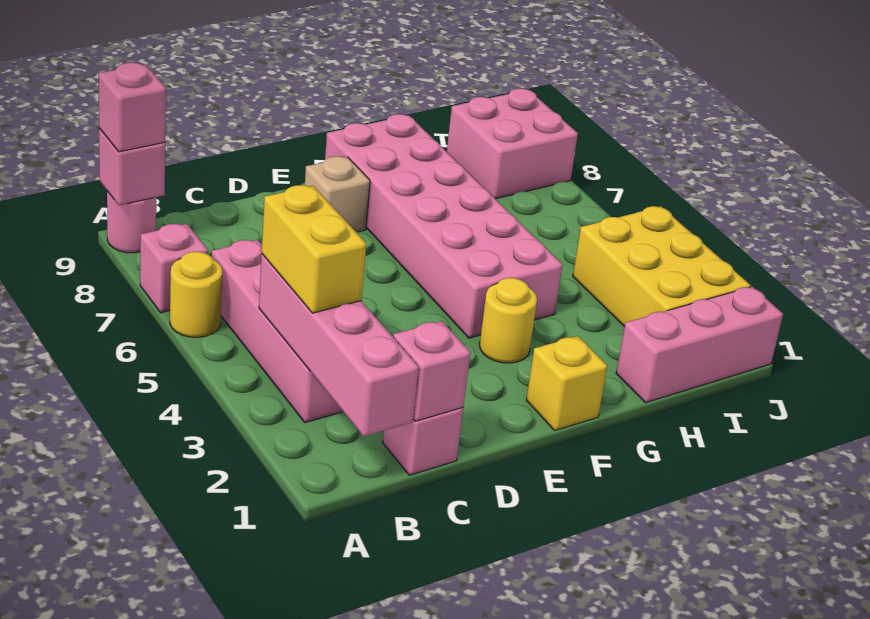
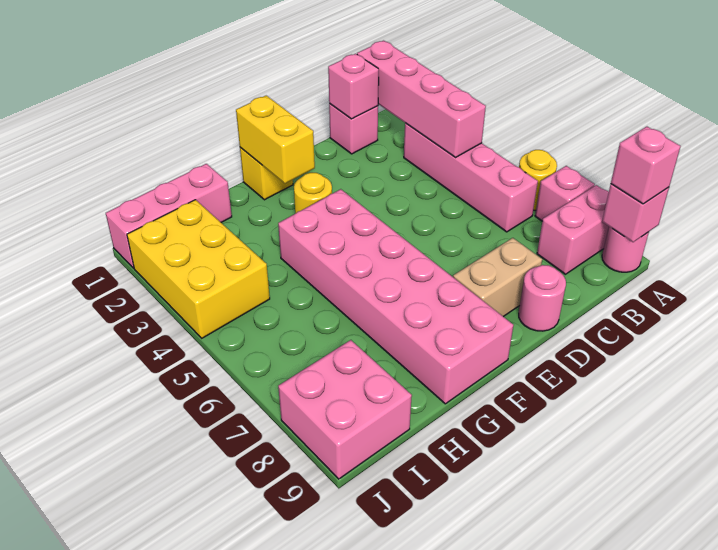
none -> pink brick A8:B8 level 1
yellow brick B3:B4 level 3 -> yellow brick F1:F2 level 2
none -> pink round brick D9 level 1
tan brick E8 level 1 -> tan brick D8:E8 level 1

